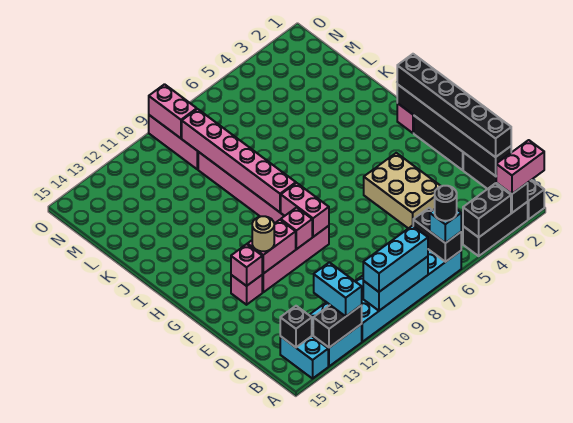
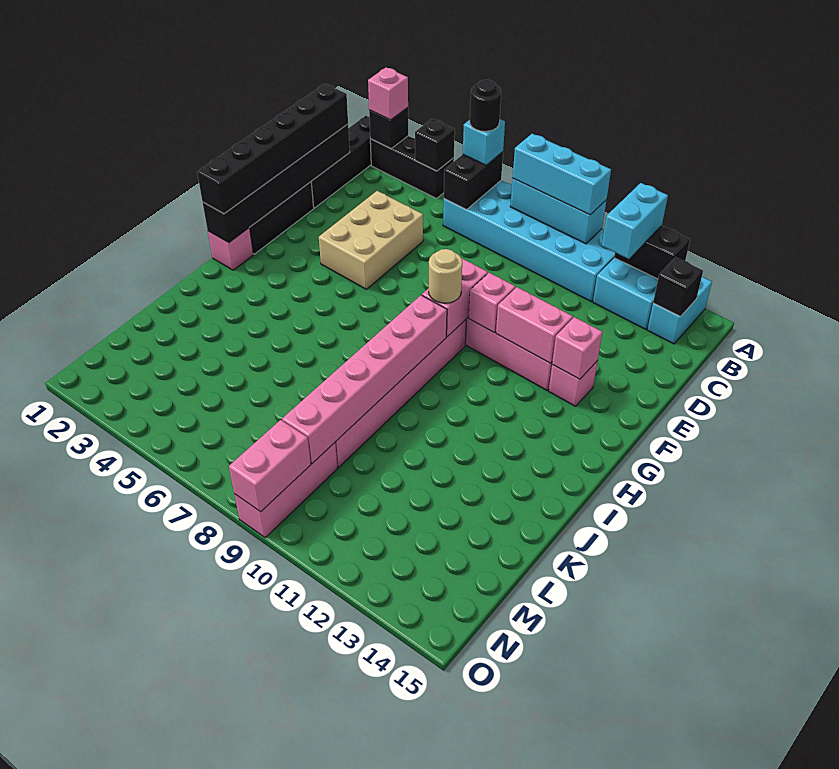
pink brick A1:A2 level 3 -> pink brick A2 level 3
black brick A3:A4 level 2 -> black brick A4 level 2
tan round brick F12 level 3 -> tan round brick G9 level 3

